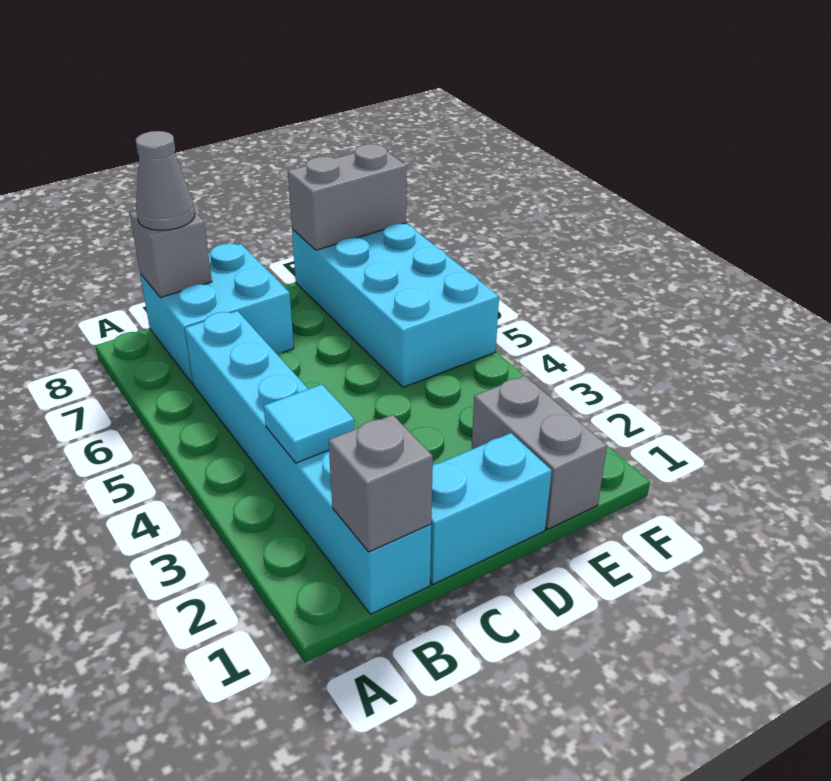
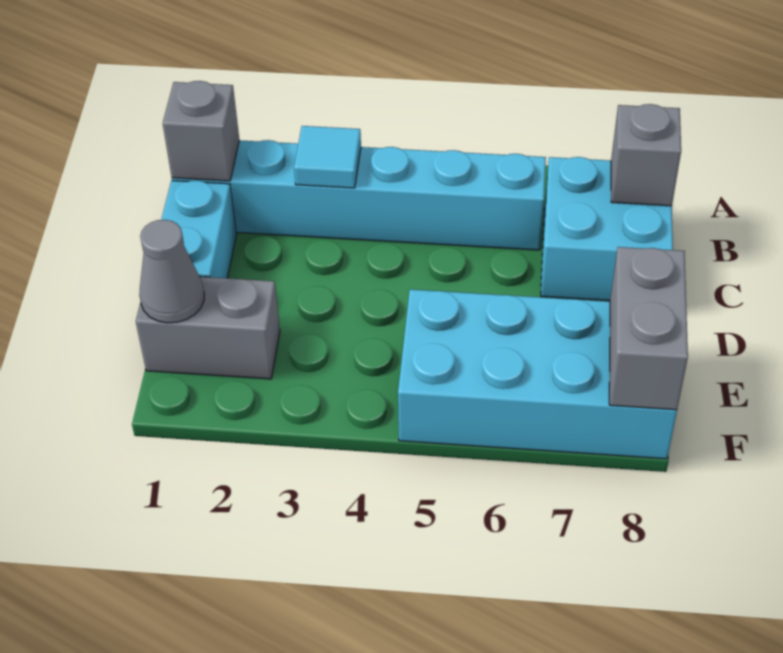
grey cone B8 level 3 -> grey cone E1 level 2

